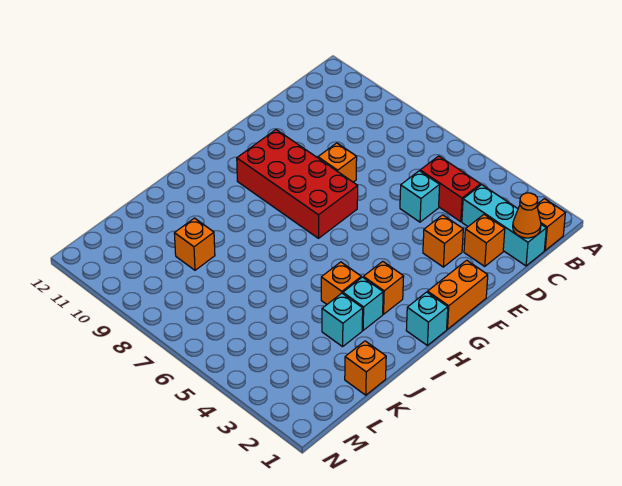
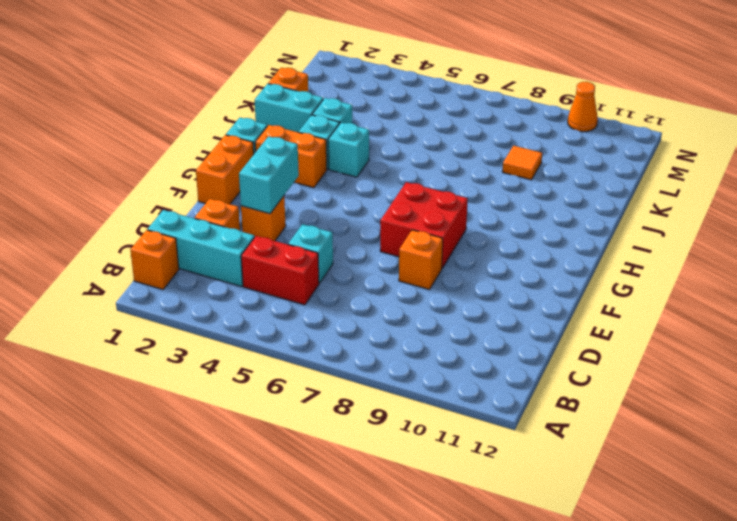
orange cone C1 level 2 -> orange cone N10 level 1
none -> cyan brick E3:F3 level 2
red brick F7:G10 level 1 -> red brick F7:G8 level 1
orange brick H3 level 1 -> orange brick H2:H3 level 1
orange brick I4 level 1 -> cyan brick I4 level 1
none -> cyan brick J1:J2 level 1
orange brick K9 level 1 -> orange tile K9 level 1

